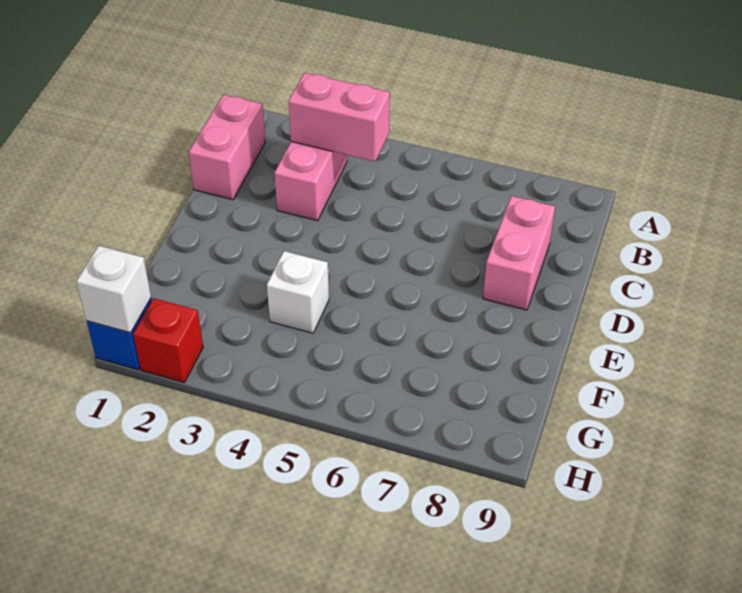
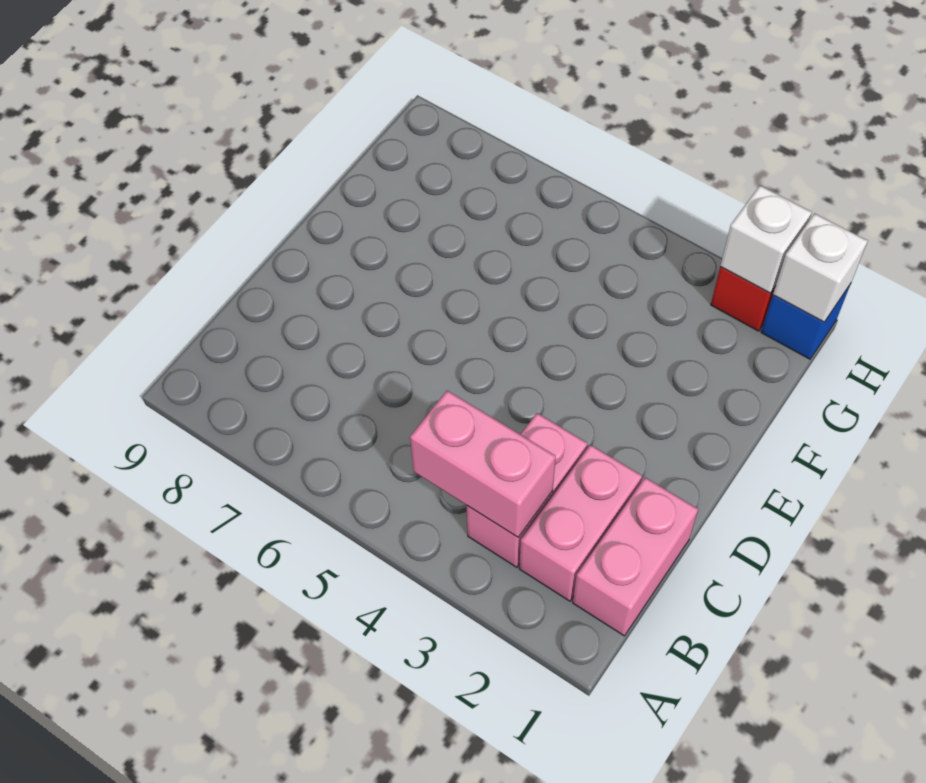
pink brick C8:D8 level 1 -> pink brick B2:C2 level 1
white brick F4 level 1 -> white brick H2 level 2

